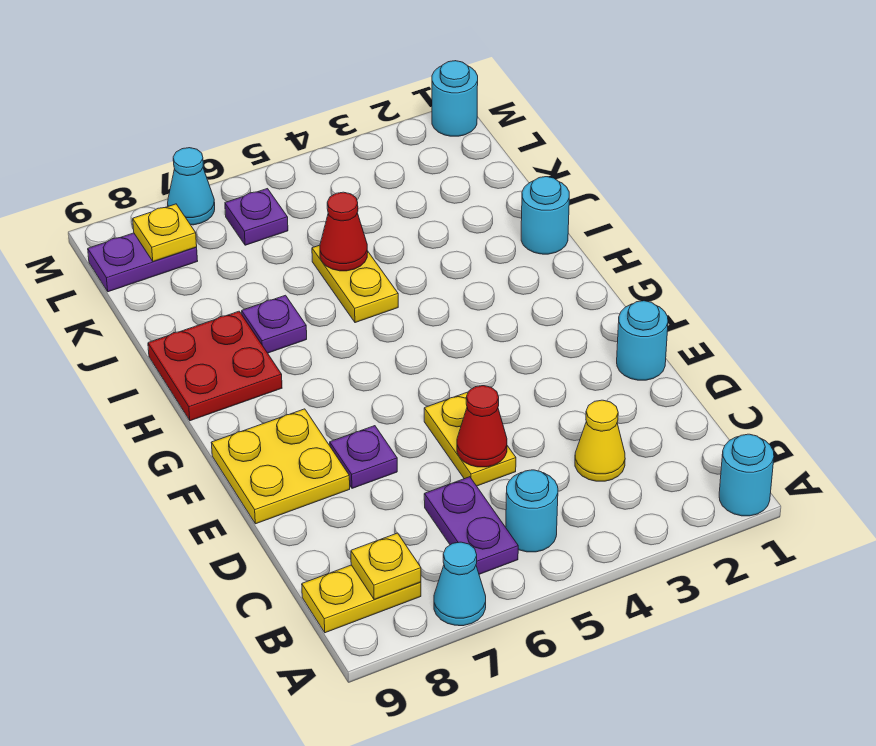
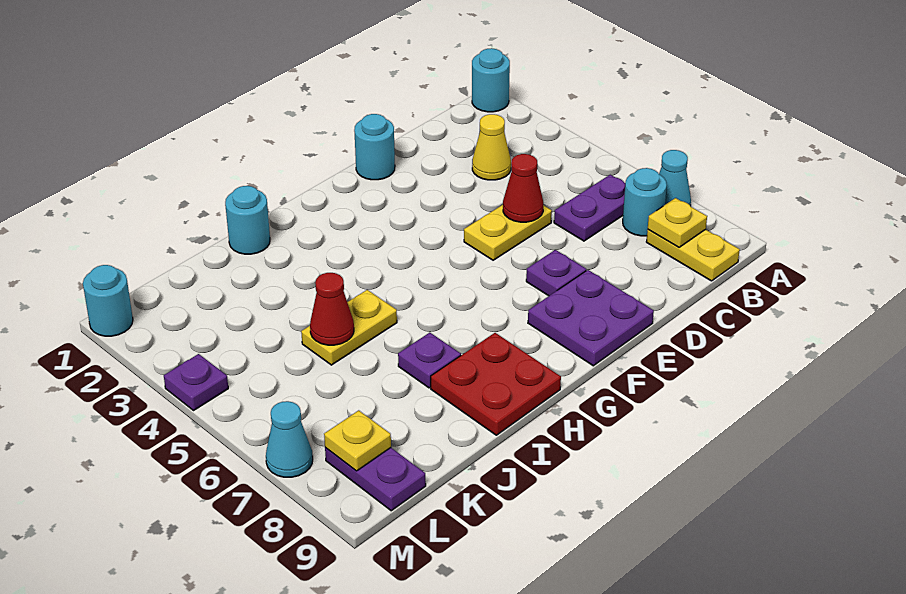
cyan round brick B5 level 1 -> cyan round brick B7 level 1
yellow plate E8:F9 level 1 -> purple plate E8:F9 level 1
purple plate L6 level 1 -> purple plate M4 level 1

